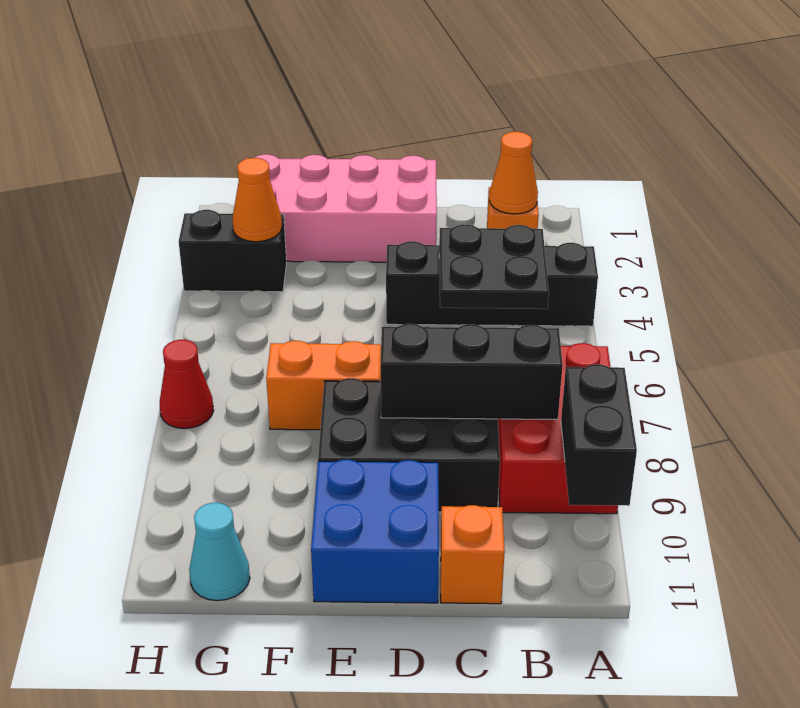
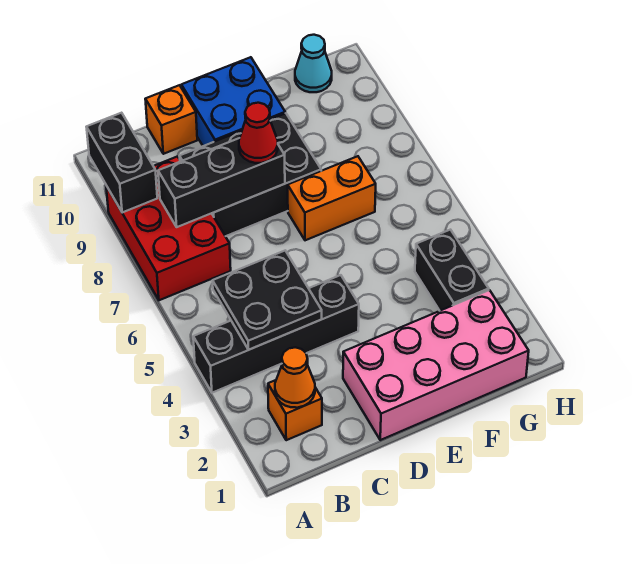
black brick G3:H3 level 1 -> black brick G3:G4 level 1
orange cone G3 level 2 -> none
red cone H7 level 1 -> red cone D8 level 3

